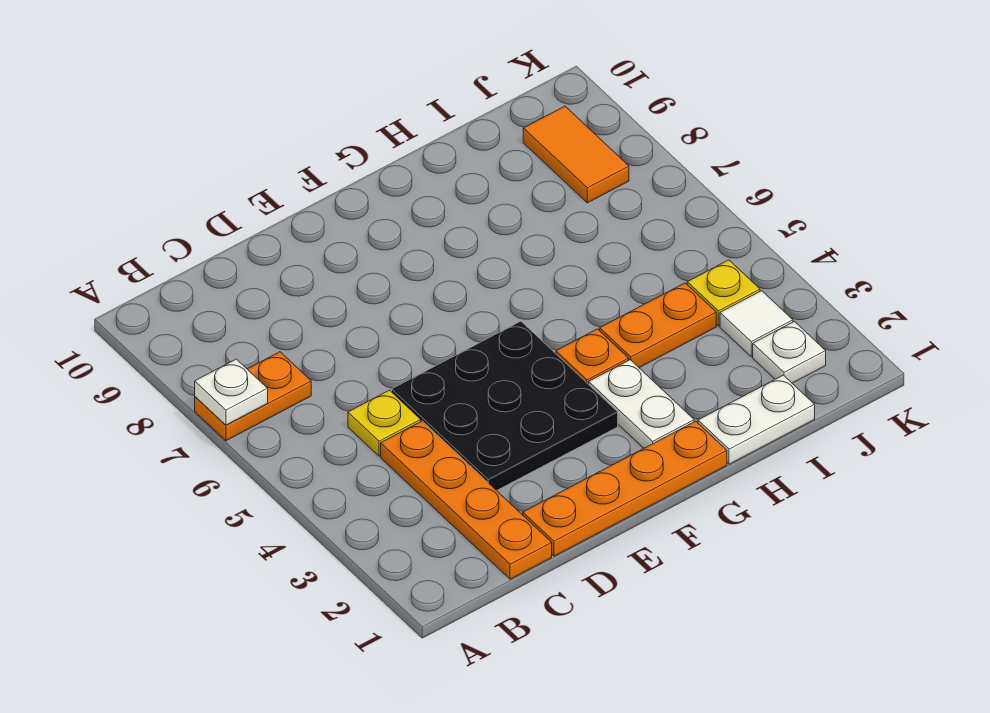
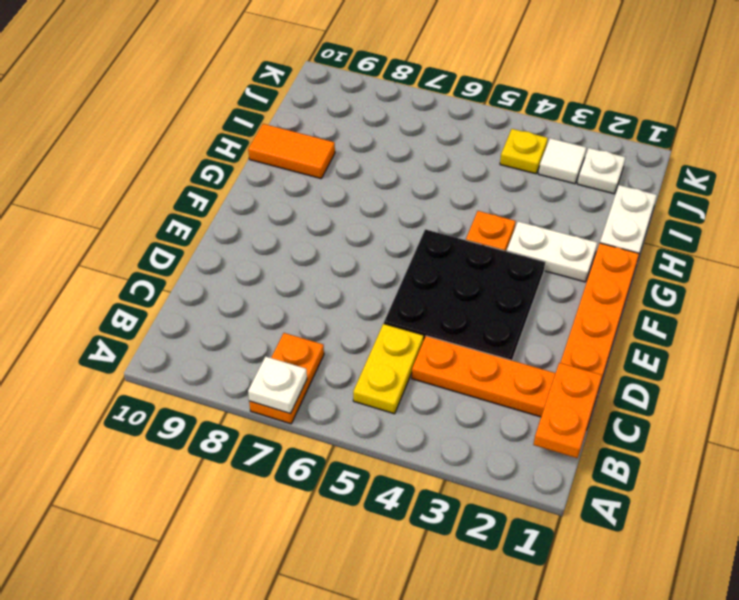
yellow plate C5 level 1 -> yellow plate B5:C5 level 1
orange plate H4:I4 level 1 -> orange plate B1:C1 level 2
orange tile J8:J9 level 1 -> orange tile H9:H10 level 1

